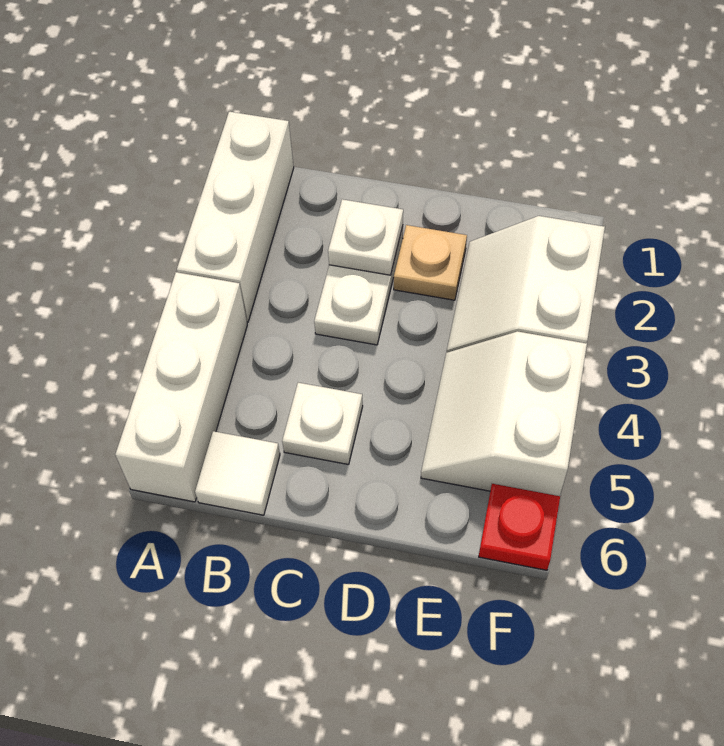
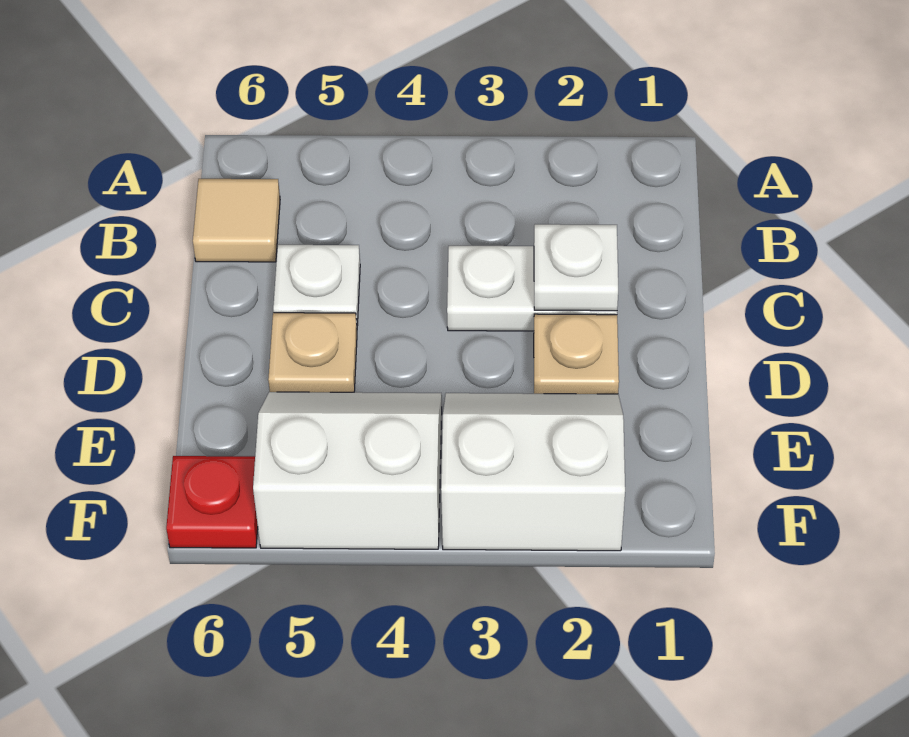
white brick A1:A3 level 1 -> none
white brick A4:A6 level 1 -> none
white tile B6 level 1 -> tan tile B6 level 1
none -> tan plate D5 level 1

